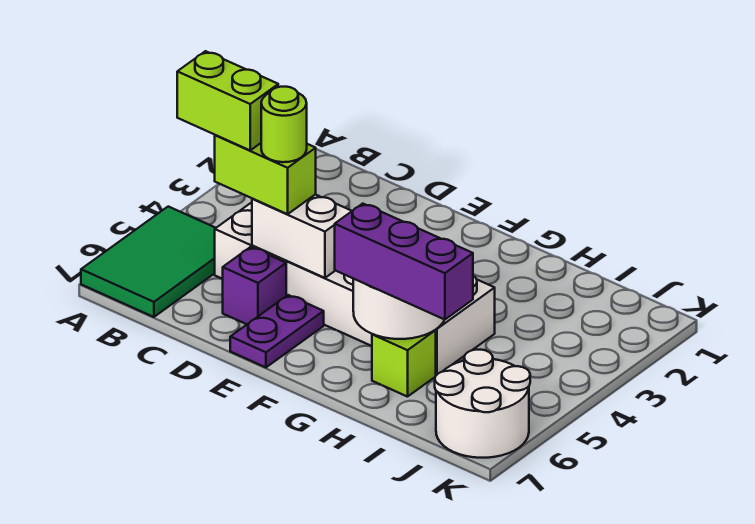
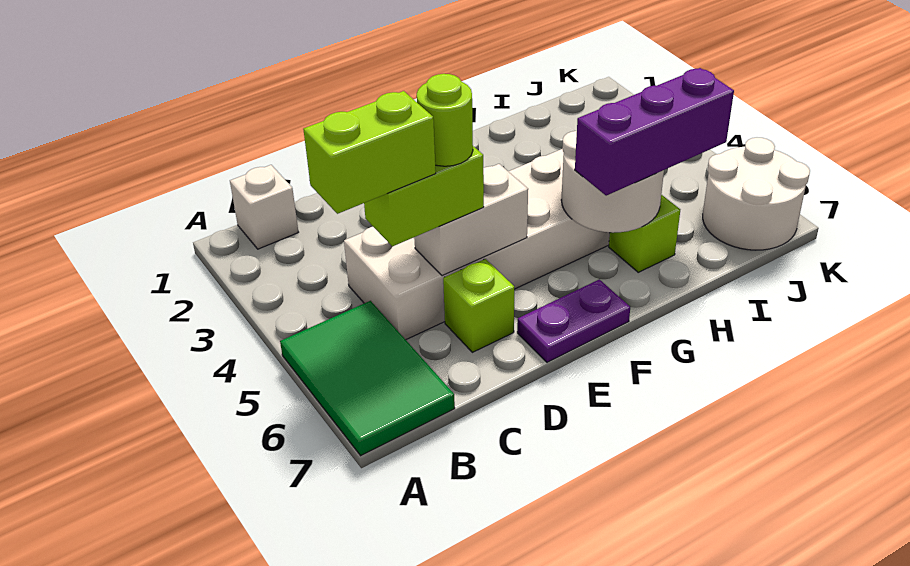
none -> white brick B1 level 1
purple brick D6 level 1 -> lime brick D6 level 1
purple plate E6:E7 level 1 -> purple plate E7:F7 level 1

